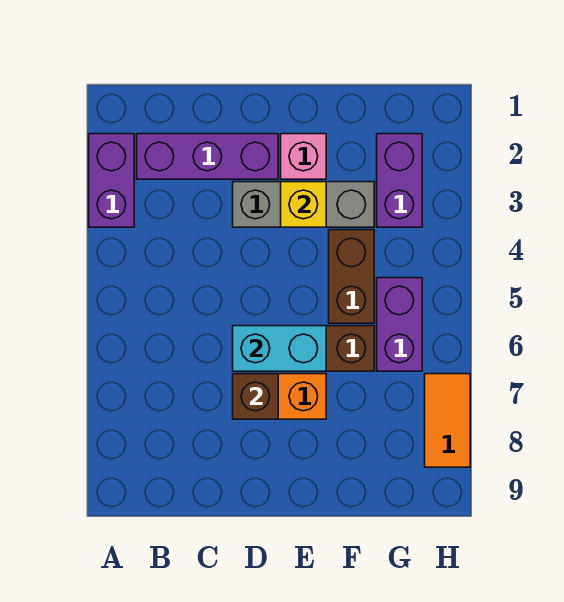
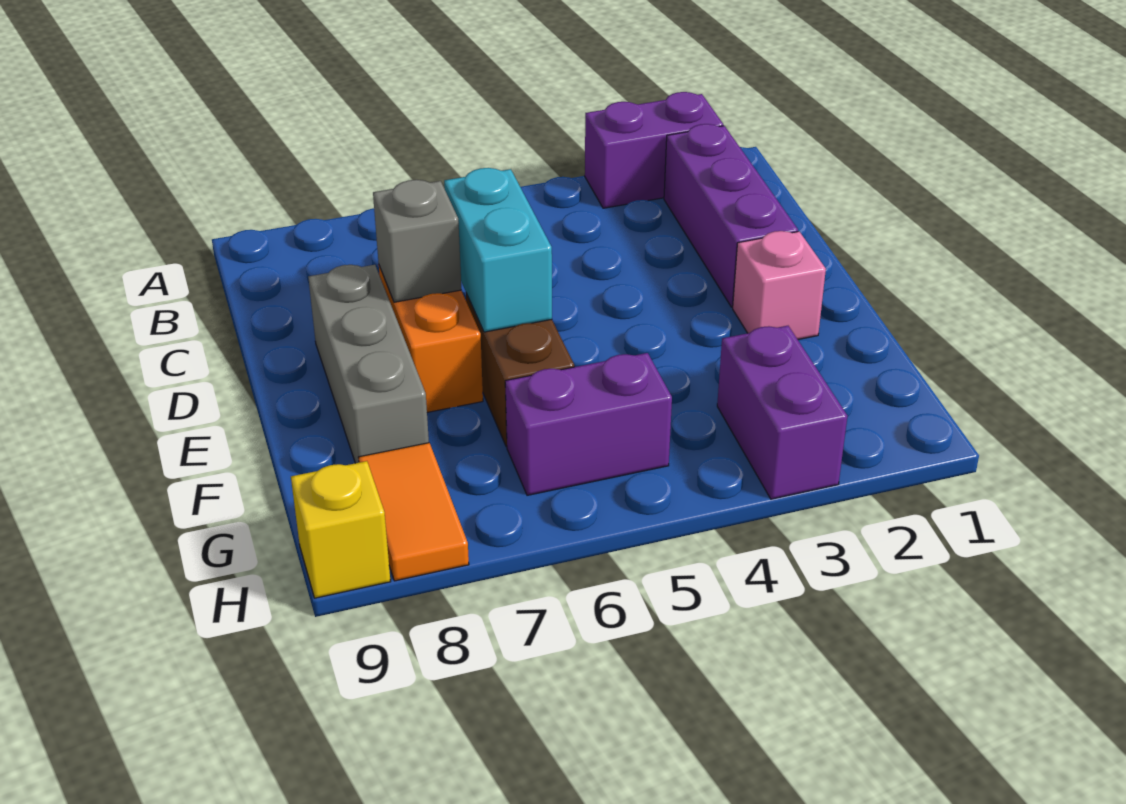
grey brick D3:F3 level 1 -> grey brick D8:F8 level 1
brown brick D7 level 2 -> grey brick D7 level 2
yellow brick E3 level 2 -> yellow brick H9 level 1
brown brick F4:F5 level 1 -> none
purple brick G2:G3 level 1 -> purple brick G3:H3 level 1
orange tile H7:H8 level 1 -> orange tile G8:H8 level 1

